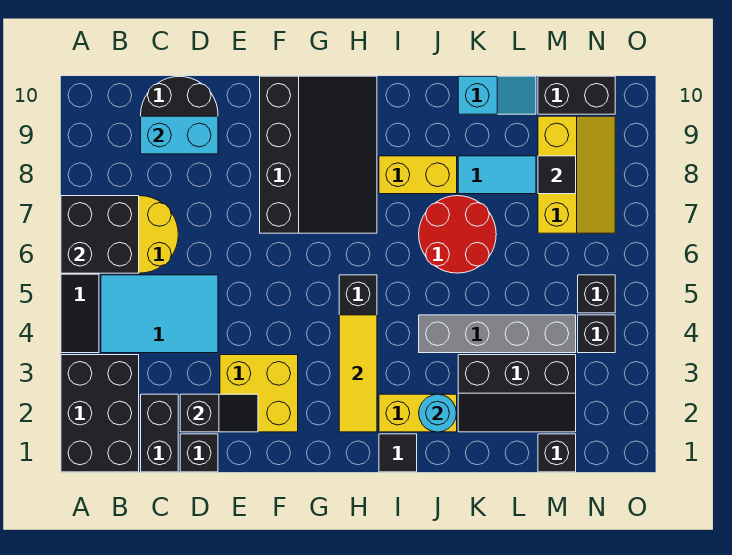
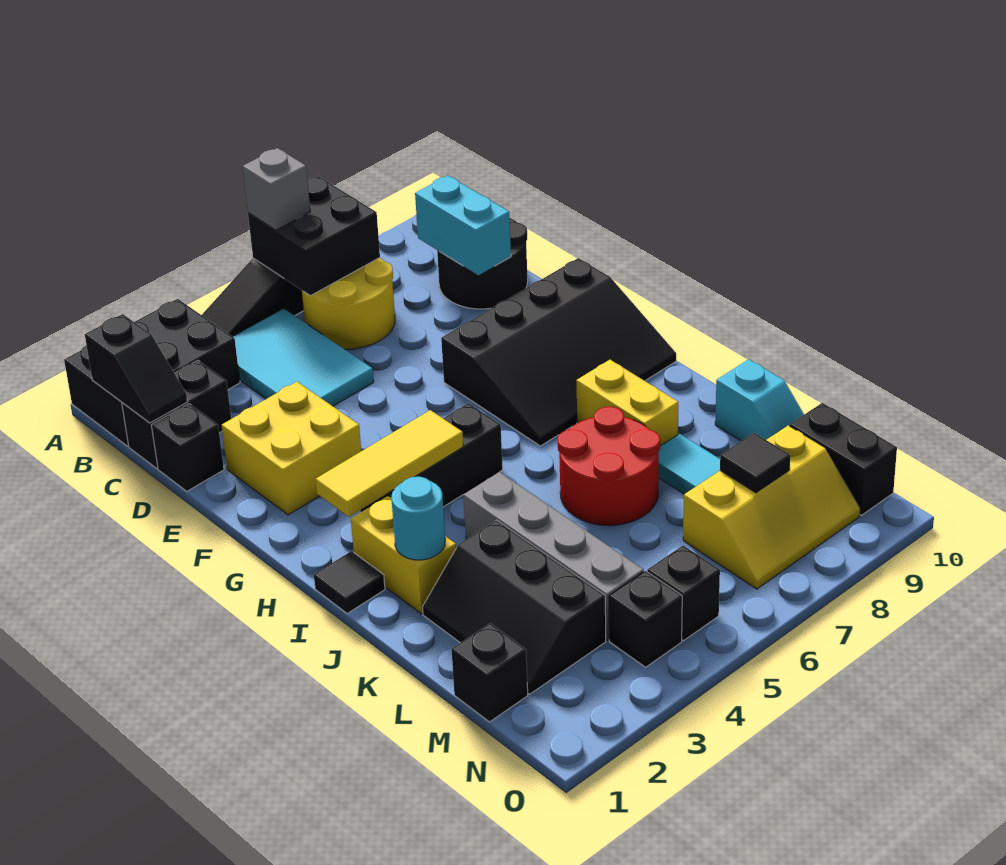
none -> grey brick A6 level 3
black slope D2:E2 level 2 top D -> black slope B1:C1 level 2 top B

